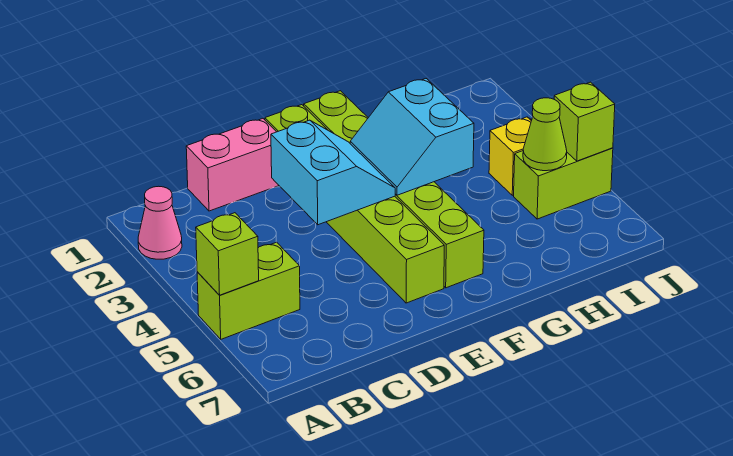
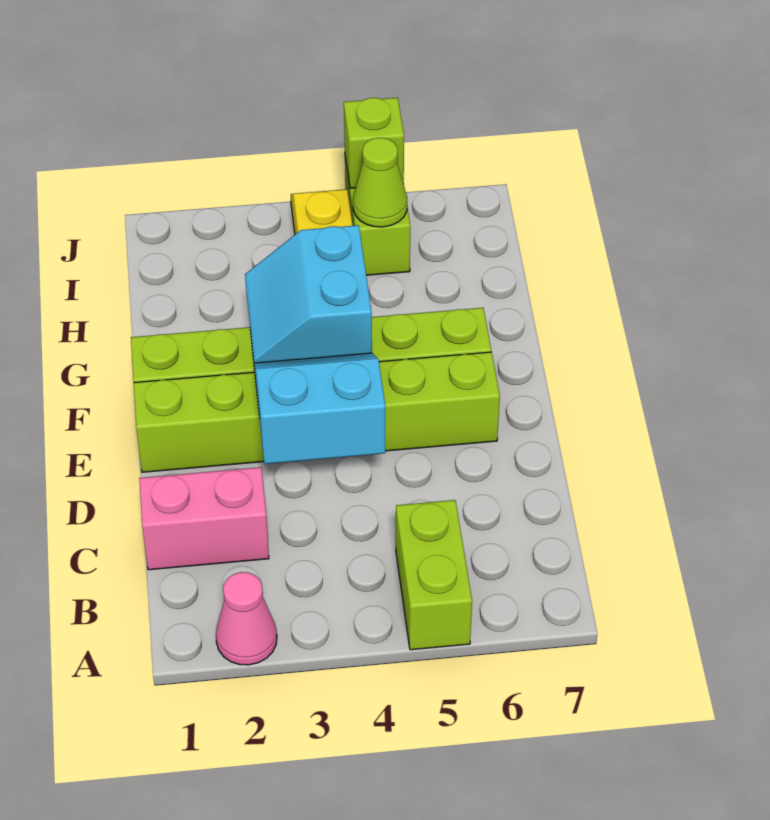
lime brick A5 level 2 -> none
pink brick C1:D1 level 1 -> pink brick C1:C2 level 1
cyan slope F3:G4 level 2 top G -> cyan slope F3:G4 level 2 top 4

